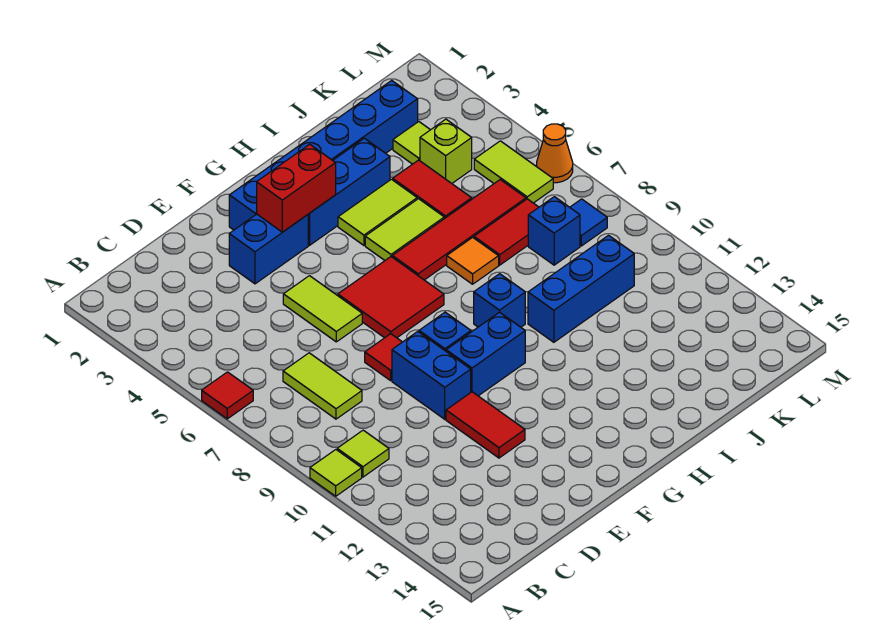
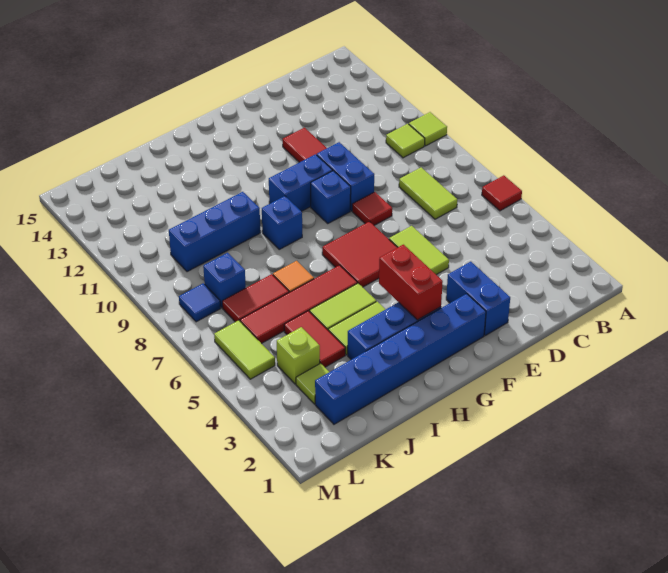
blue brick E3:F3 level 1 -> blue brick E2:E3 level 1
red brick F3:G3 level 2 -> red brick G3:G4 level 2
orange cone M6 level 1 -> none

